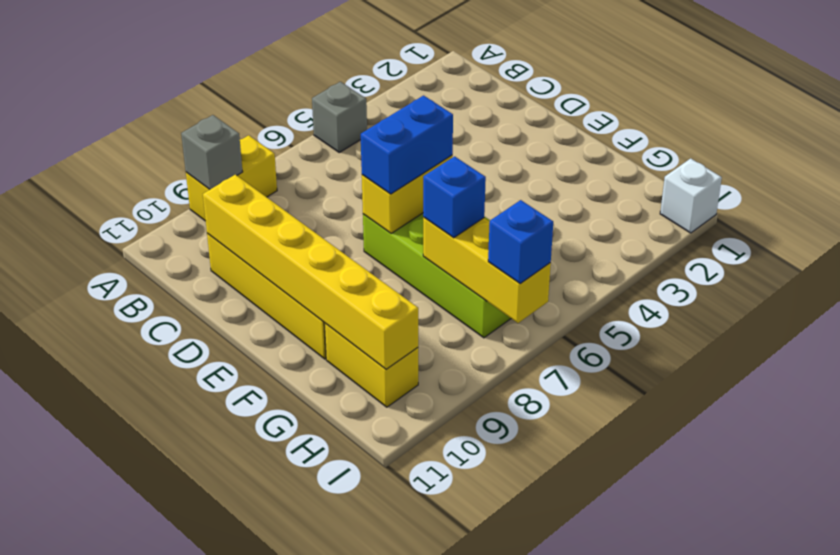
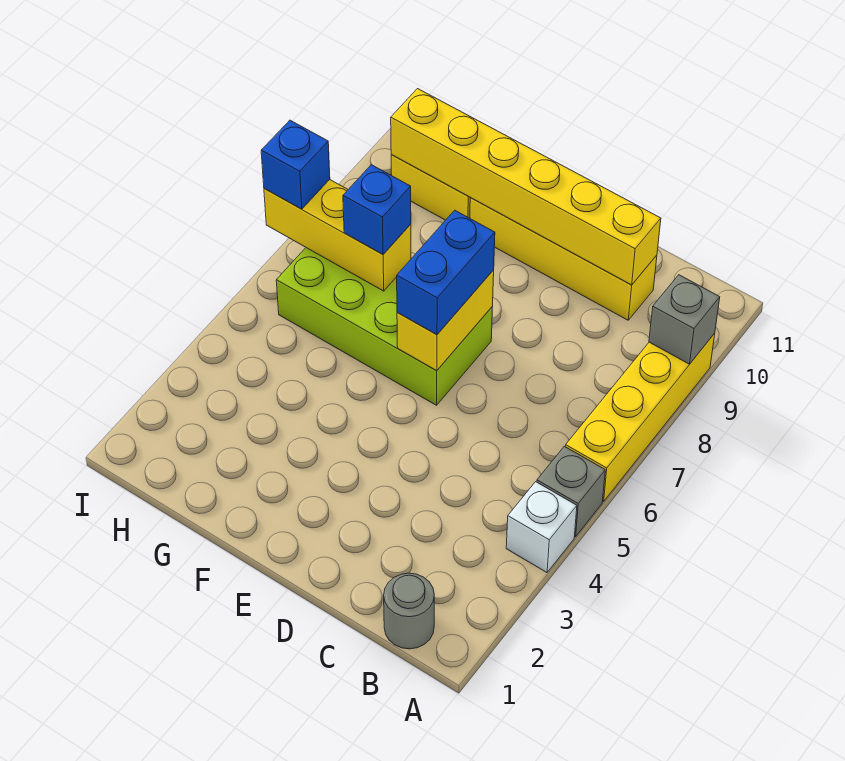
yellow brick A8:A9 level 1 -> yellow brick A6:A9 level 1
none -> grey round brick B1 level 1
white brick I1 level 1 -> white brick A4 level 1

